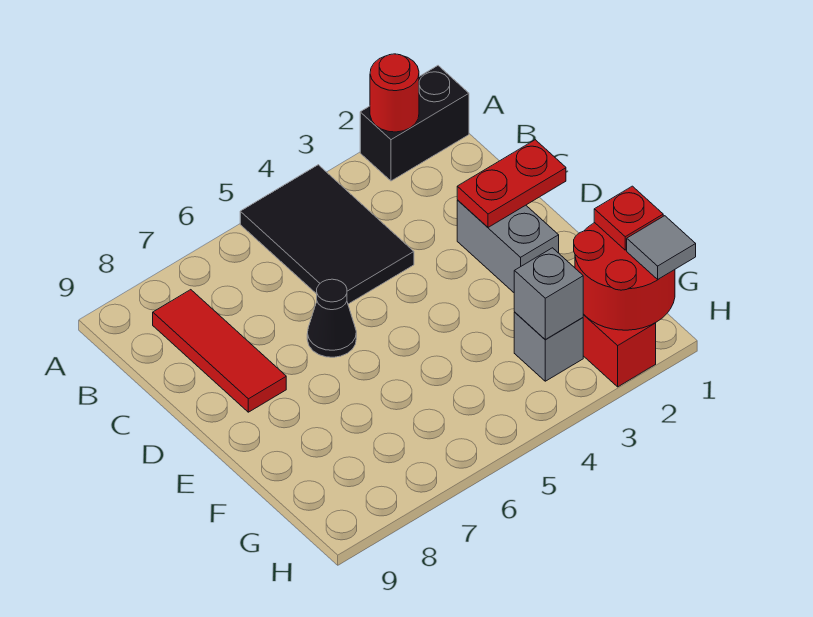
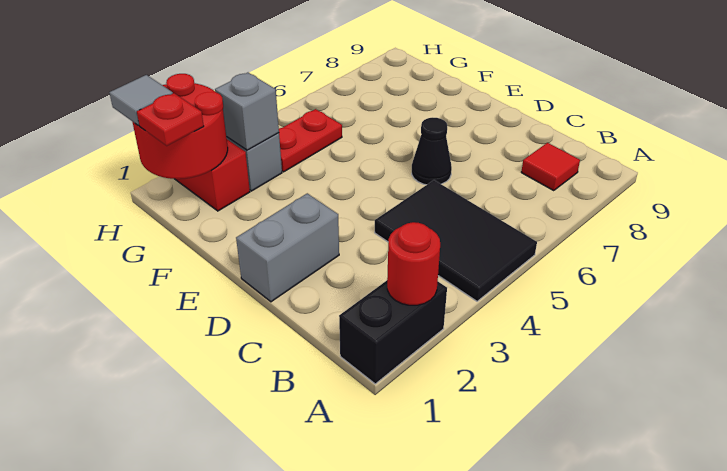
red tile B8:D8 level 1 -> red tile B8 level 1
red plate D1:D2 level 2 -> red plate G4:G5 level 1
grey brick D2:E2 level 1 -> grey brick D1:D2 level 1

